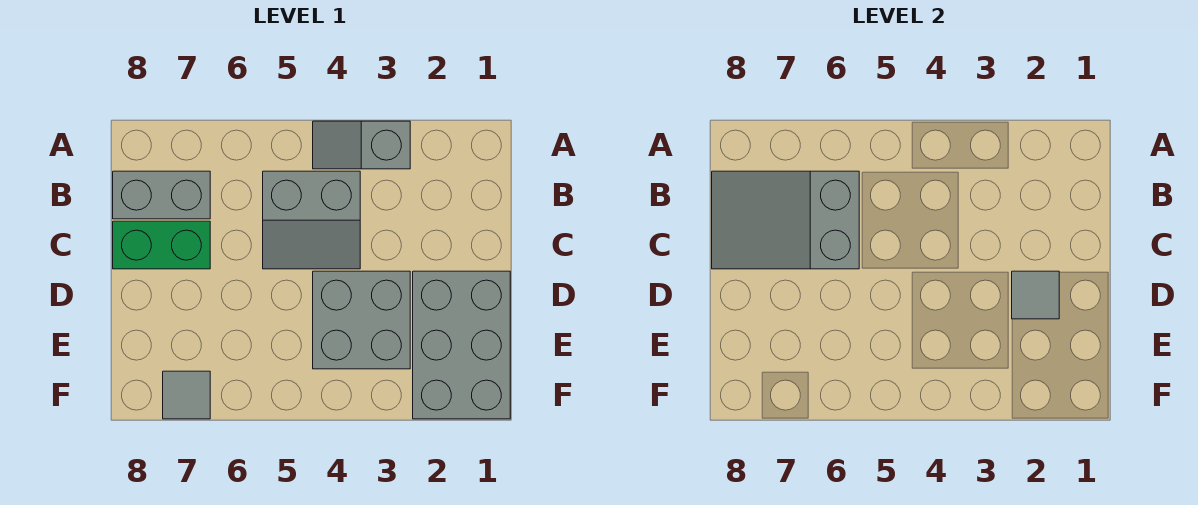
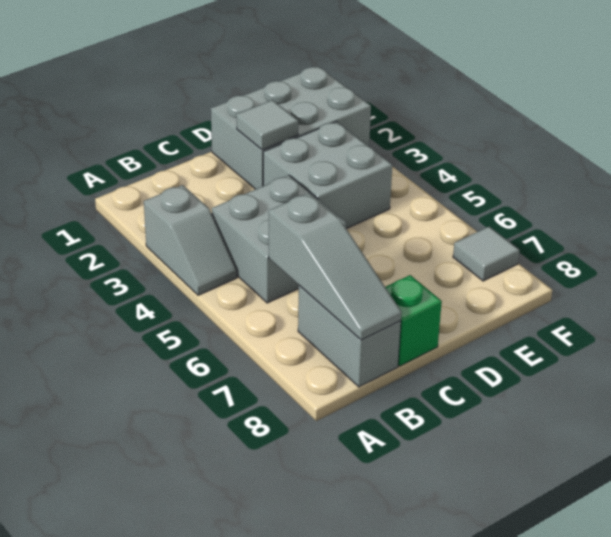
grey slope B4:C5 level 1 top B -> grey brick B4:C5 level 1
grey slope B6:C8 level 2 top 6 -> grey slope B6:B8 level 2 top 6
green brick C7:C8 level 1 -> green brick C8 level 1

